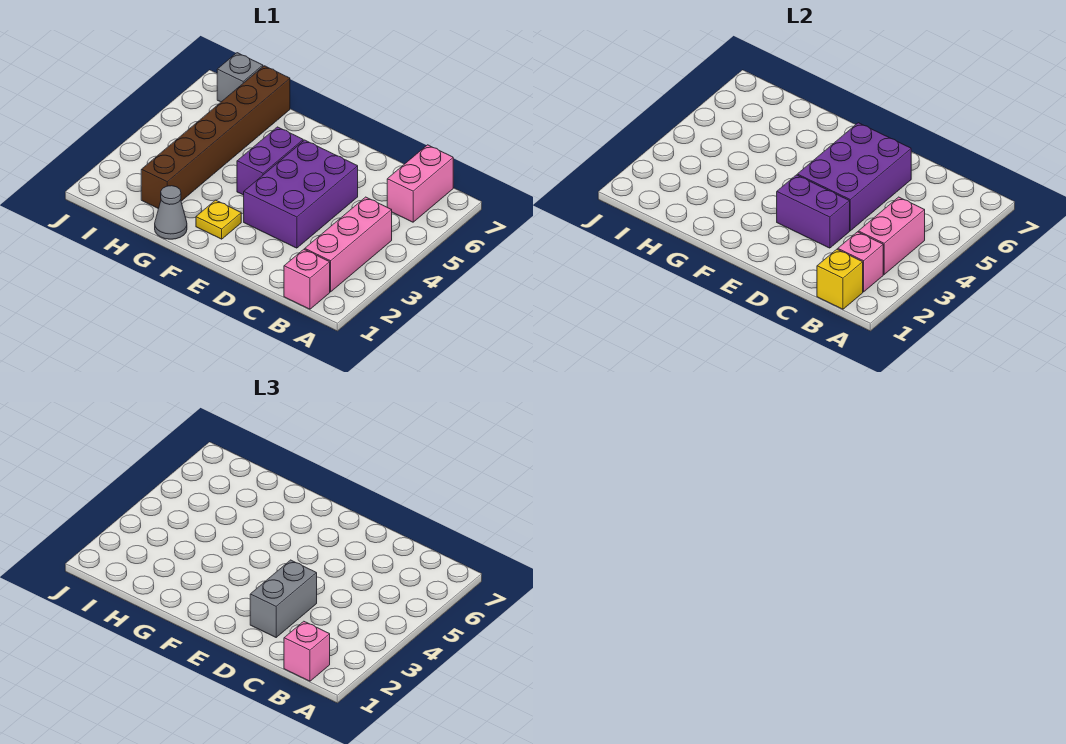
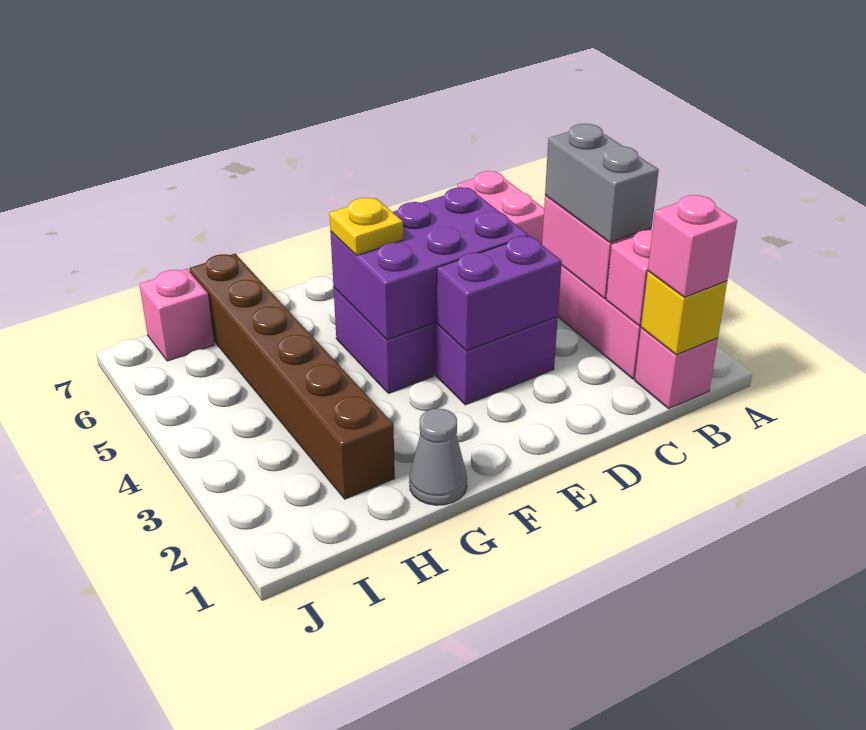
grey brick D2:D3 level 3 -> grey brick B3:B4 level 3
purple brick D4:E6 level 2 -> purple brick D4:F5 level 2
yellow plate F2 level 1 -> yellow plate F5 level 3
grey brick I7 level 1 -> pink brick I7 level 1

